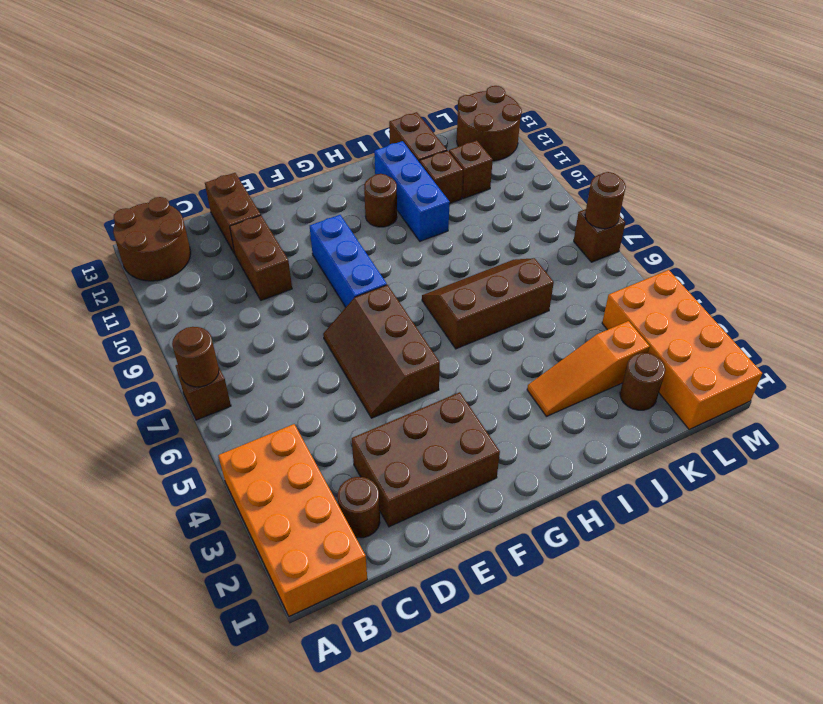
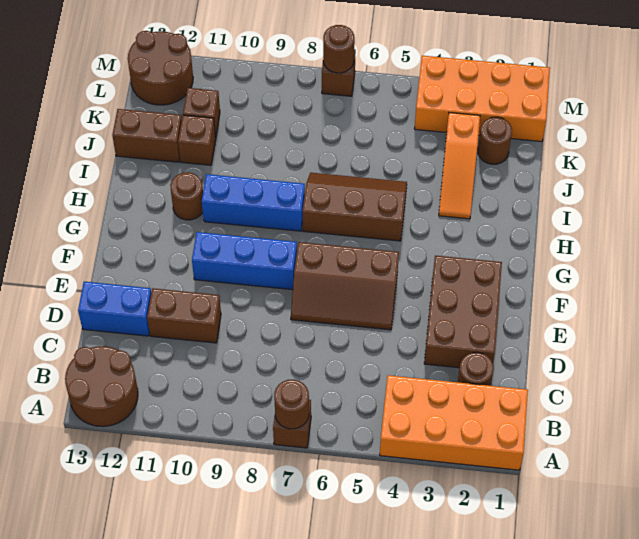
brown brick D12:D13 level 1 -> blue brick D12:D13 level 1
brown slope H6:J7 level 1 top 6 -> brown slope H5:I7 level 1 top H
blue brick I10:I12 level 1 -> blue brick H8:H10 level 1

